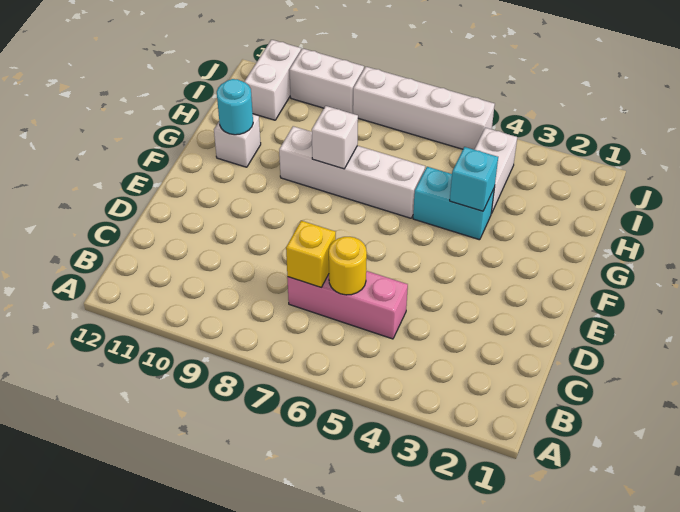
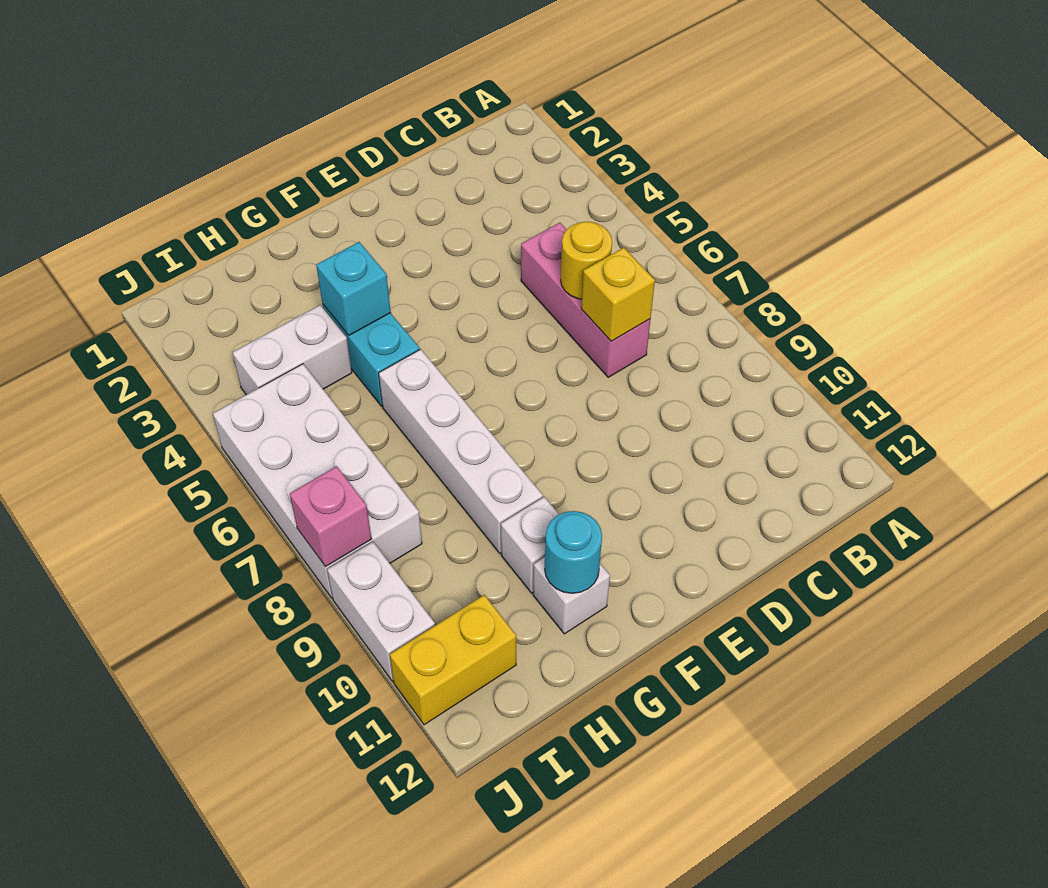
white brick G8 level 2 -> white brick G10 level 1
white brick I11:J11 level 1 -> yellow brick I11:J11 level 1
white brick J5:J8 level 1 -> white brick I5:J8 level 1
none -> pink brick J8 level 2

